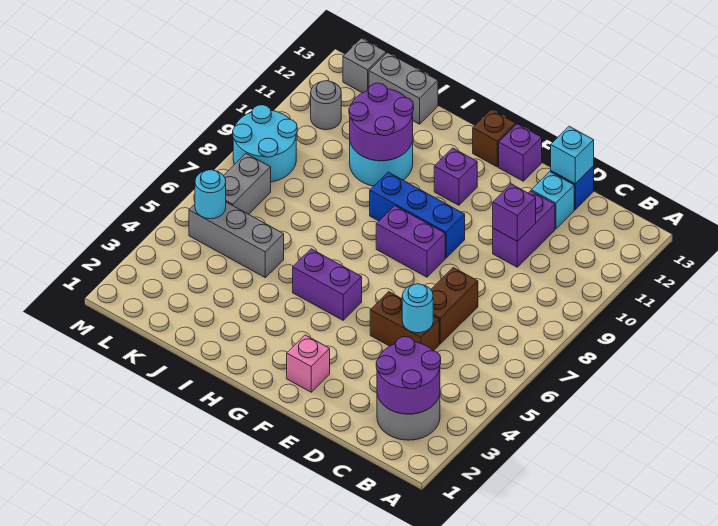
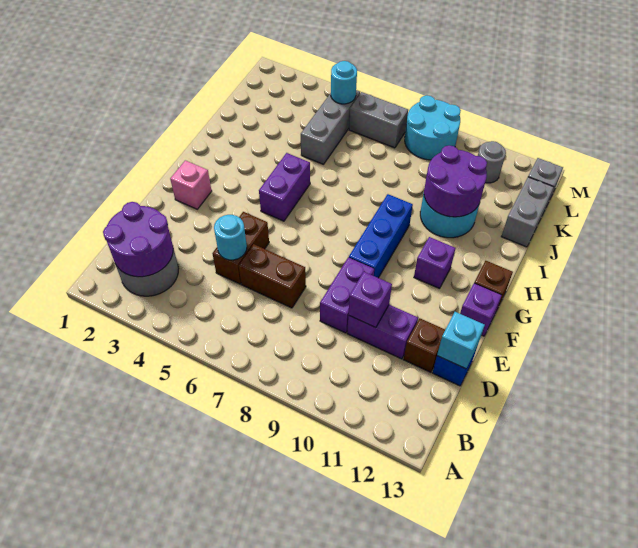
cyan brick D12 level 1 -> brown brick D12 level 1
purple brick F8:G8 level 1 -> purple brick D9:E9 level 1

